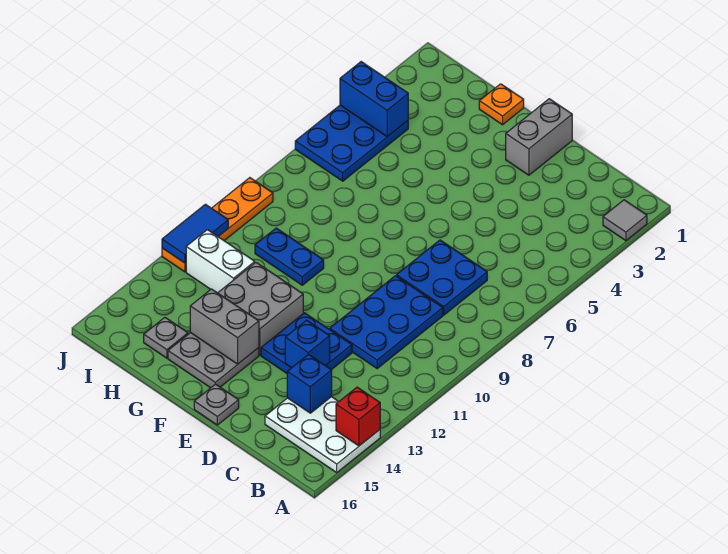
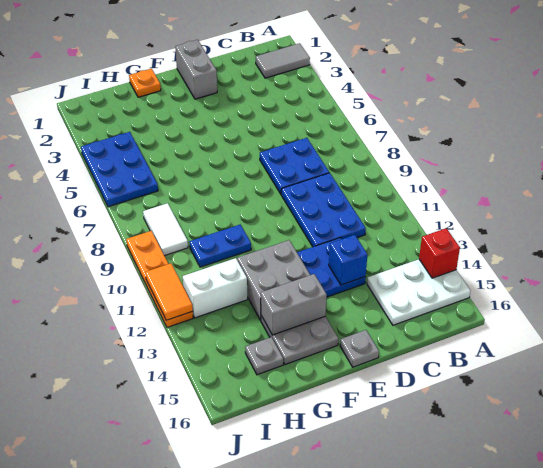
grey tile A2 level 1 -> grey tile A2:B2 level 1
blue brick C14 level 2 -> none
blue brick I4:J4 level 2 -> none
none -> white tile I8:I9 level 1
blue tile J11:J12 level 2 -> orange tile J11:J12 level 2

